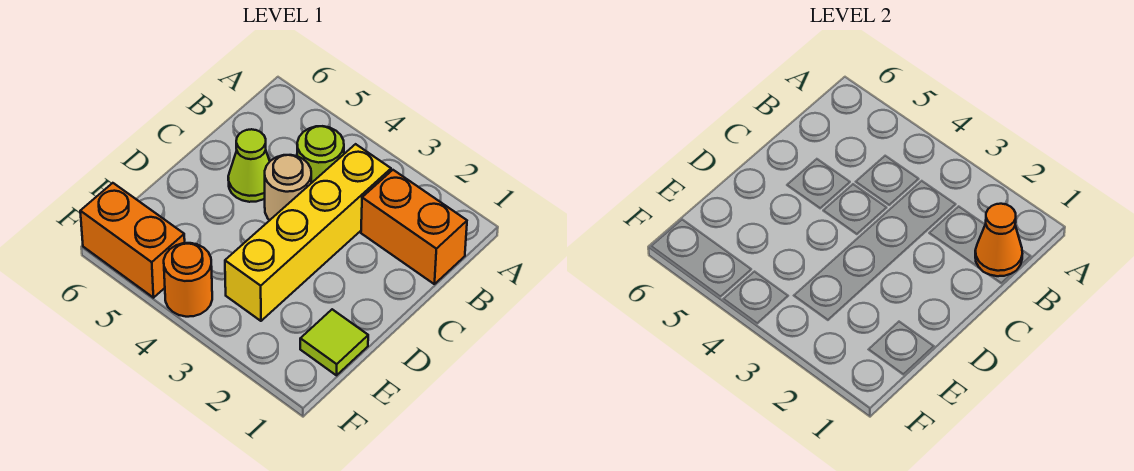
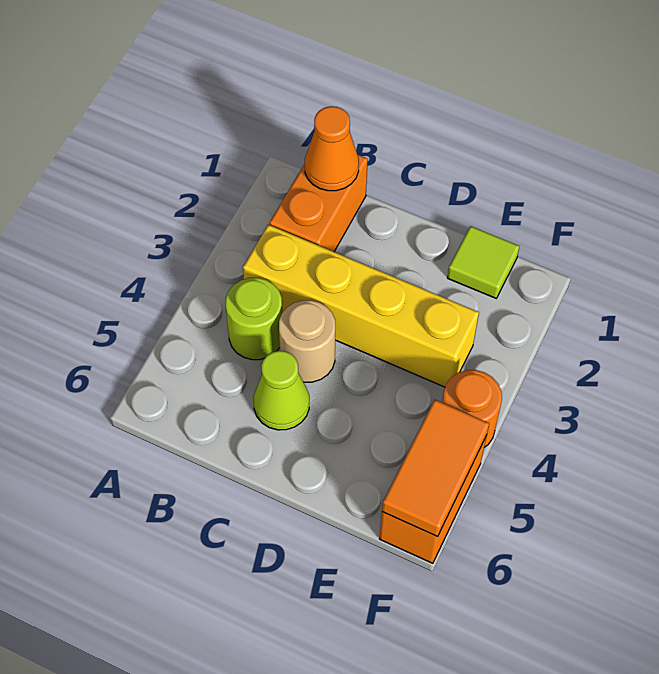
none -> orange tile F5:F6 level 2

